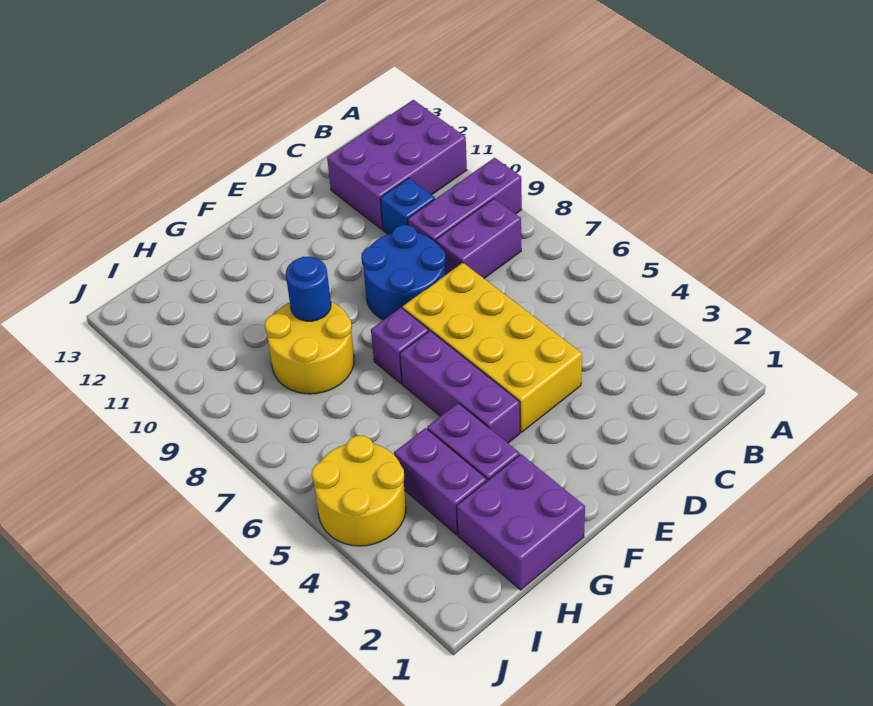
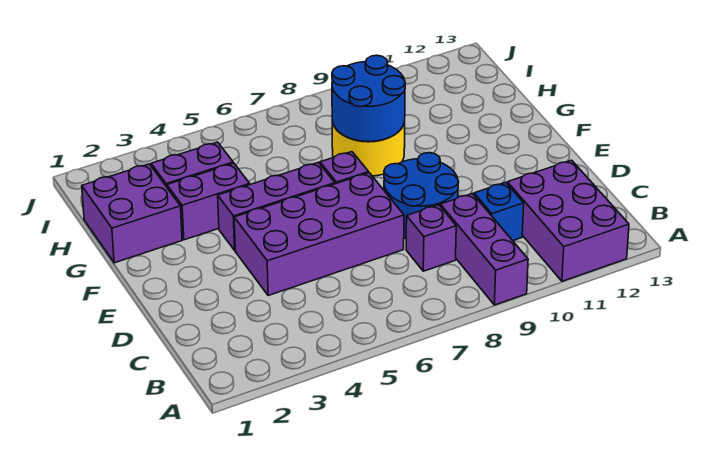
purple brick B8:C8 level 1 -> purple brick C8 level 1
yellow brick D4:E7 level 1 -> purple brick D4:E7 level 1
blue round brick G9 level 2 -> blue round brick G8:H9 level 2
yellow round brick I4:J5 level 1 -> none

